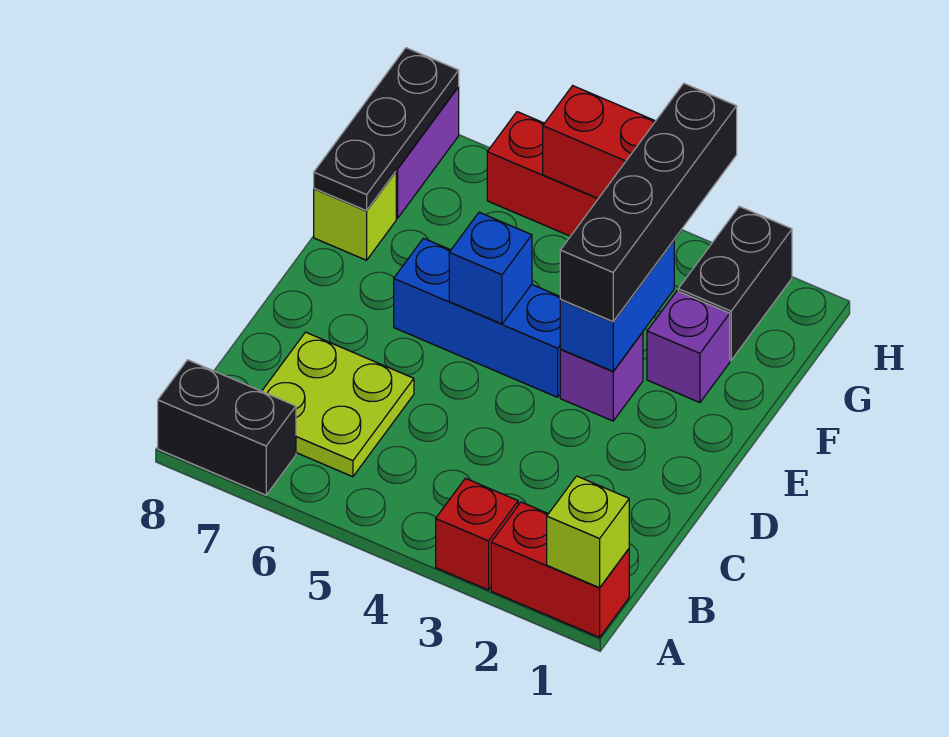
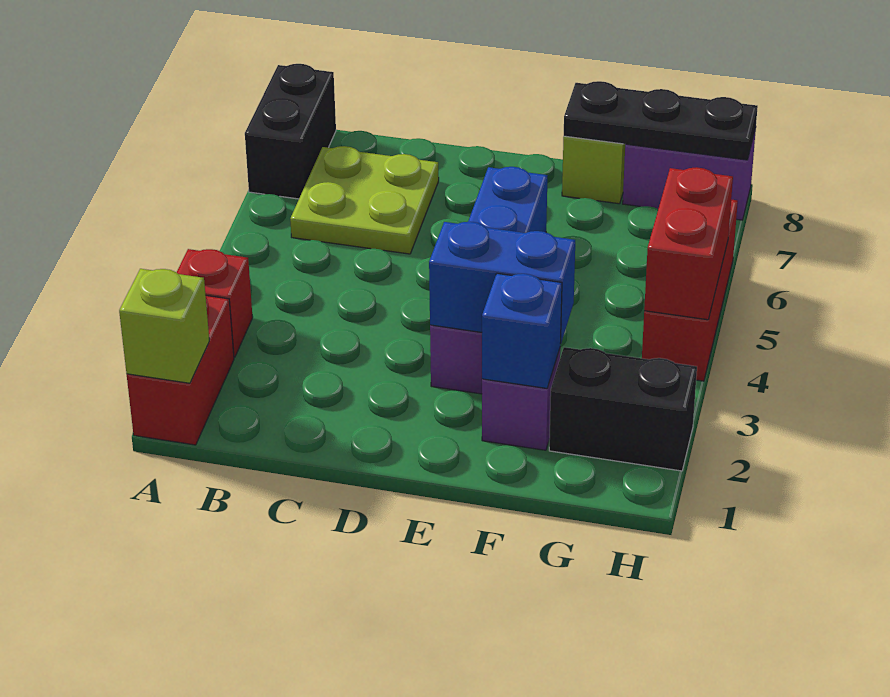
black brick E3:H3 level 3 -> none
blue brick E5 level 2 -> blue brick F2 level 2

